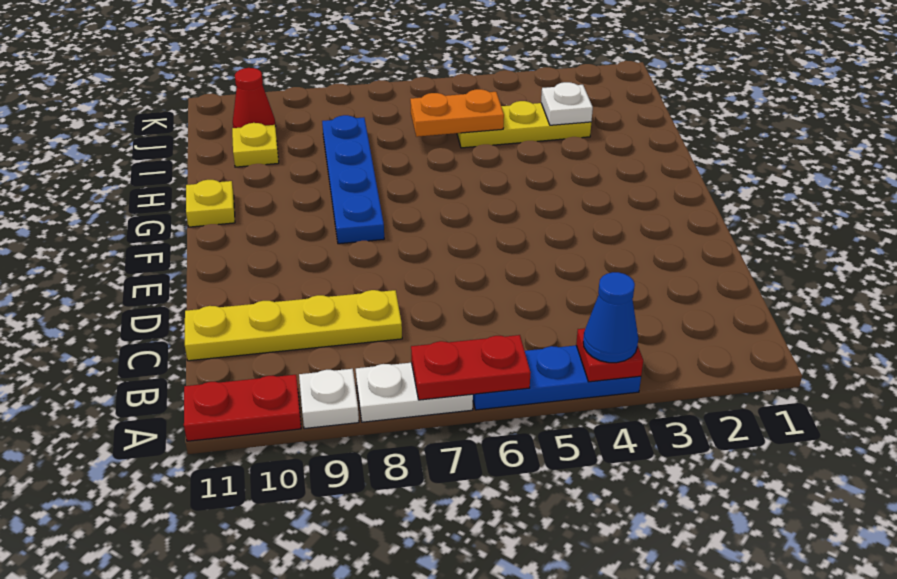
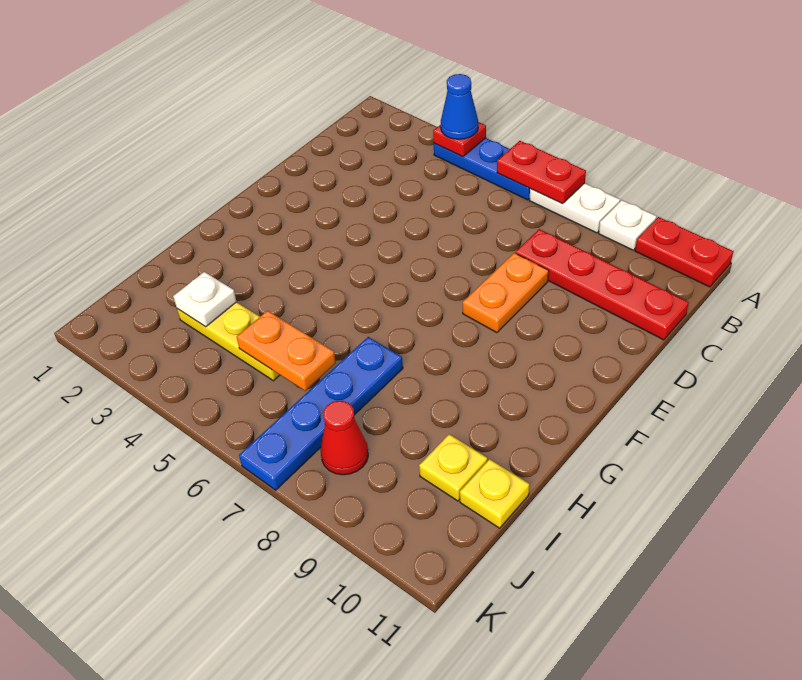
yellow plate C8:C11 level 1 -> red plate C8:C11 level 1
none -> orange plate D8:E8 level 1
blue plate F8:I8 level 1 -> blue plate H7:K7 level 1
yellow plate G11 level 1 -> yellow plate I11 level 1
red cone J10 level 1 -> red cone J8 level 1

